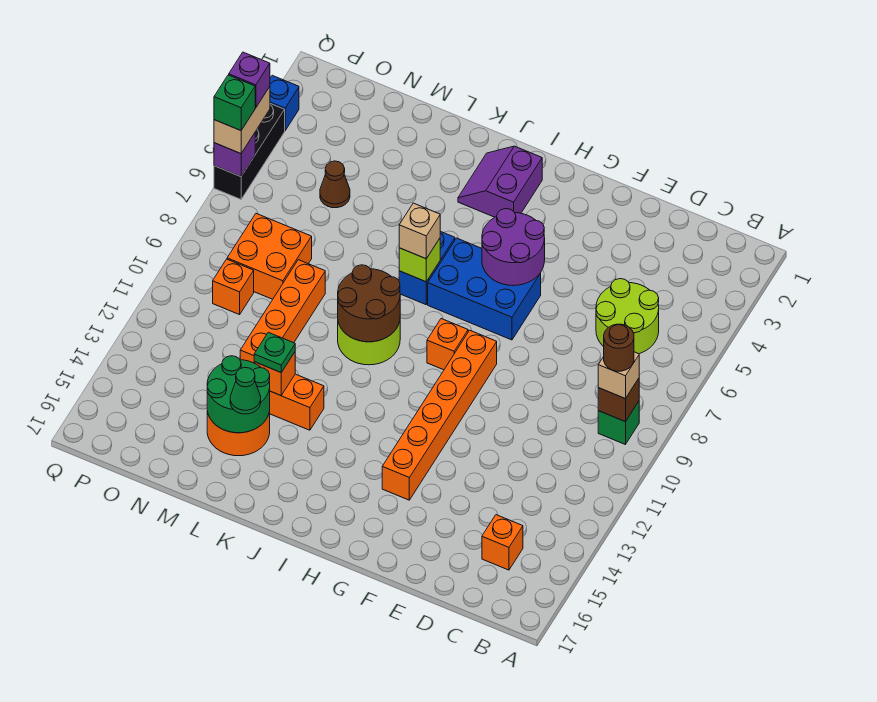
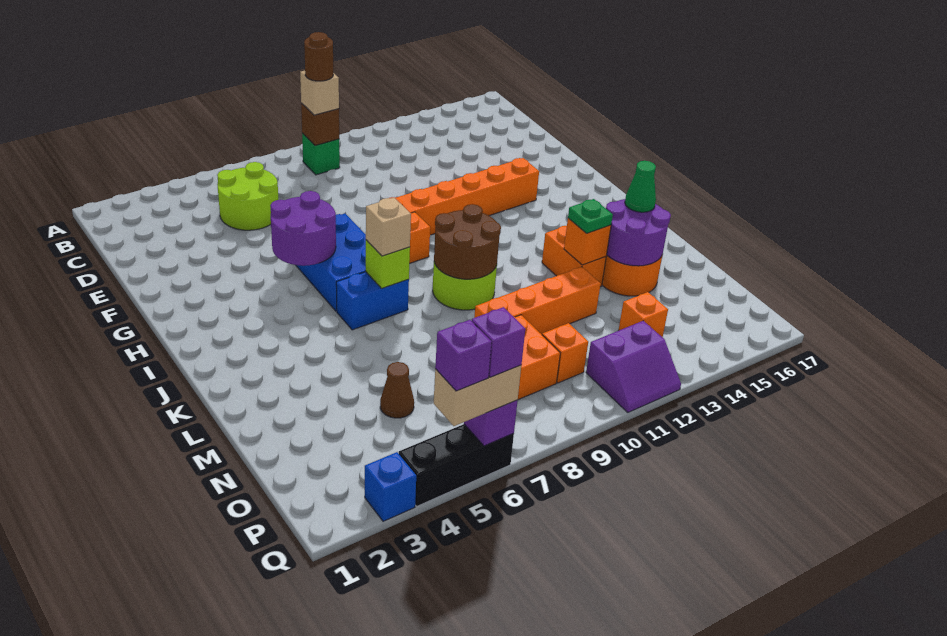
orange brick C15 level 1 -> orange brick O13 level 1
purple slope I2:J3 level 1 top I -> purple slope P11:Q12 level 1 top P
green round brick L14:M15 level 2 -> purple round brick L14:M15 level 2
green brick Q6 level 4 -> purple brick Q6 level 4

